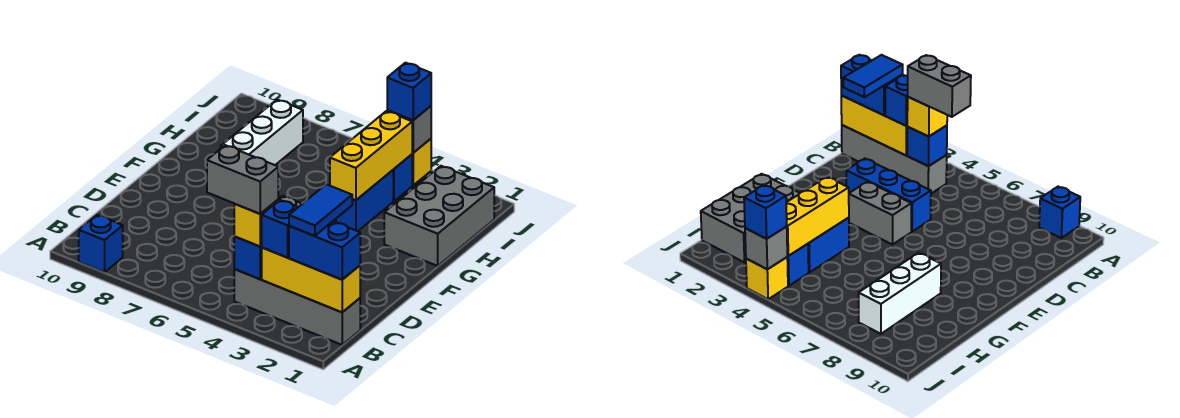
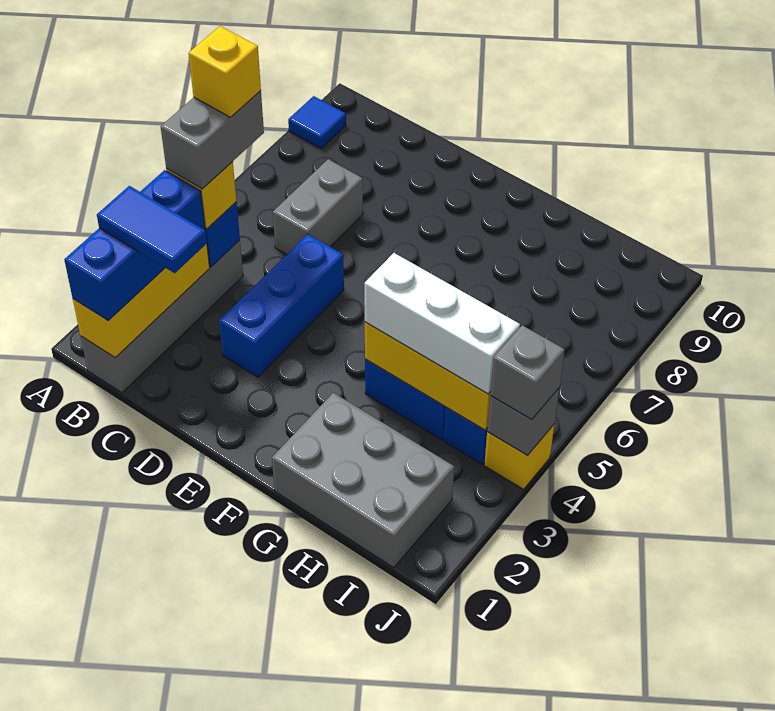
blue brick A9 level 1 -> blue tile A9 level 1
none -> yellow brick B5 level 5
grey brick E4:E5 level 1 -> grey brick C6:C7 level 1
white brick G8:I8 level 1 -> white brick G4:I4 level 3
blue brick J4 level 3 -> grey brick J4 level 3

